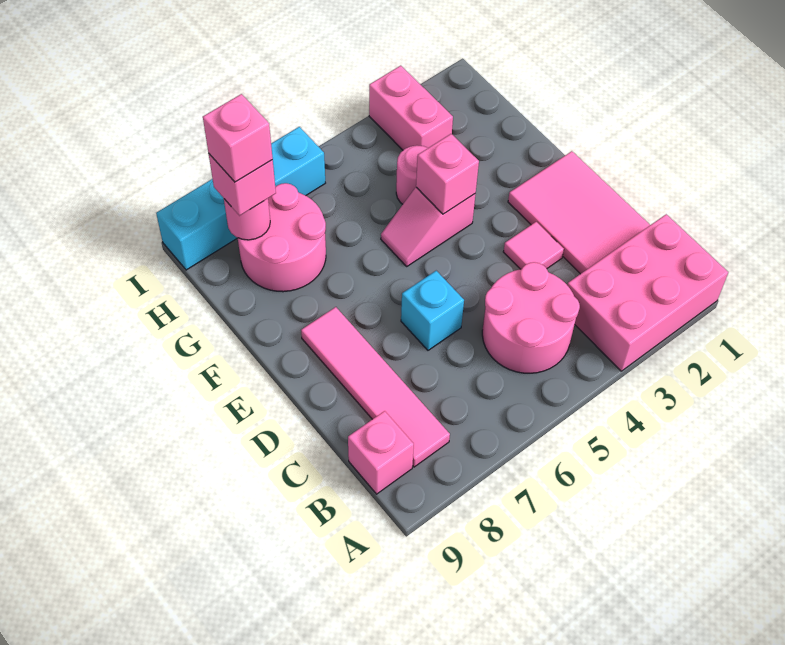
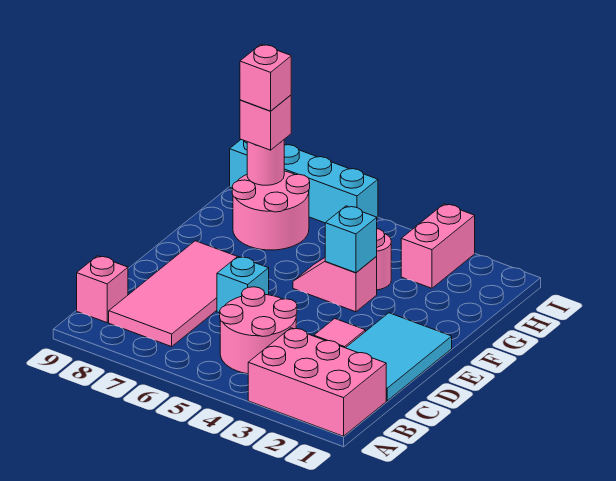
pink tile B8:E8 level 1 -> pink tile B7:E8 level 1
pink tile C1:E2 level 1 -> cyan tile C1:E2 level 1
pink brick F4 level 2 -> cyan brick F4 level 2

